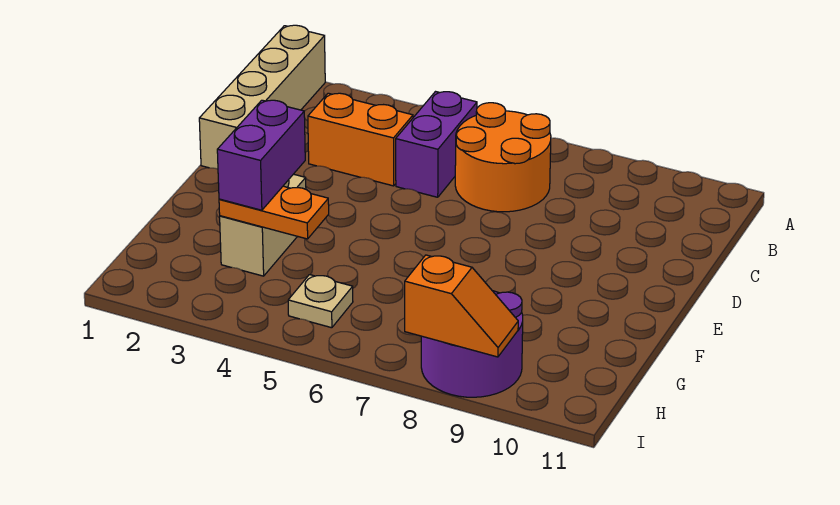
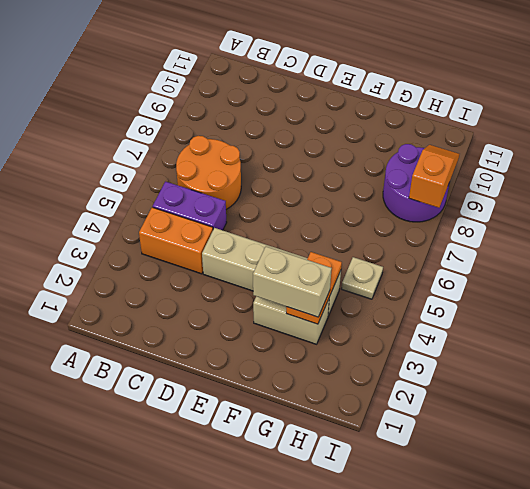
tan brick A1:D1 level 1 -> tan brick D4:G4 level 1
orange brick C3:C4 level 1 -> orange brick B4:C4 level 1
purple brick F3:G3 level 3 -> tan brick F3:G3 level 3

